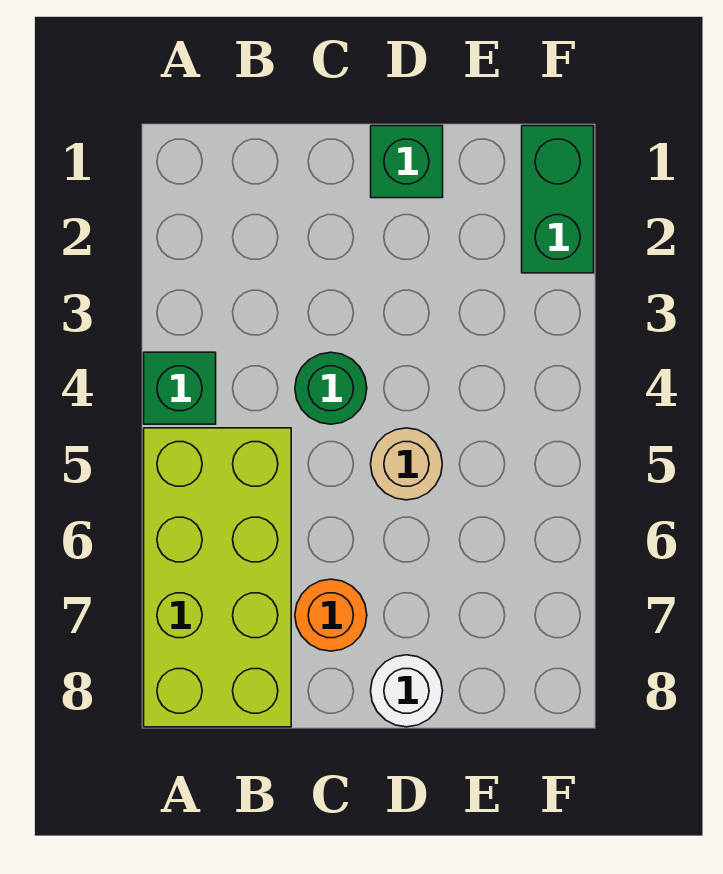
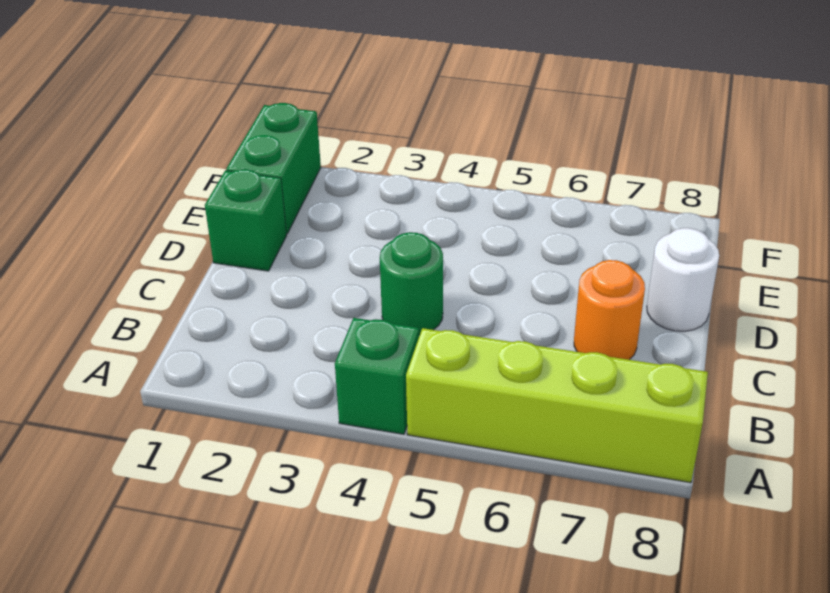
lime brick A5:B8 level 1 -> lime brick A5:A8 level 1
tan round brick D5 level 1 -> none
green brick F1:F2 level 1 -> green brick E1:F1 level 1

